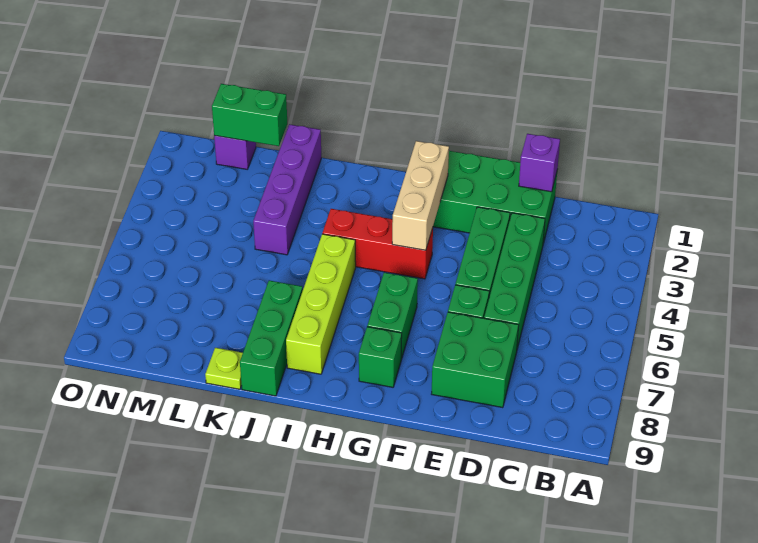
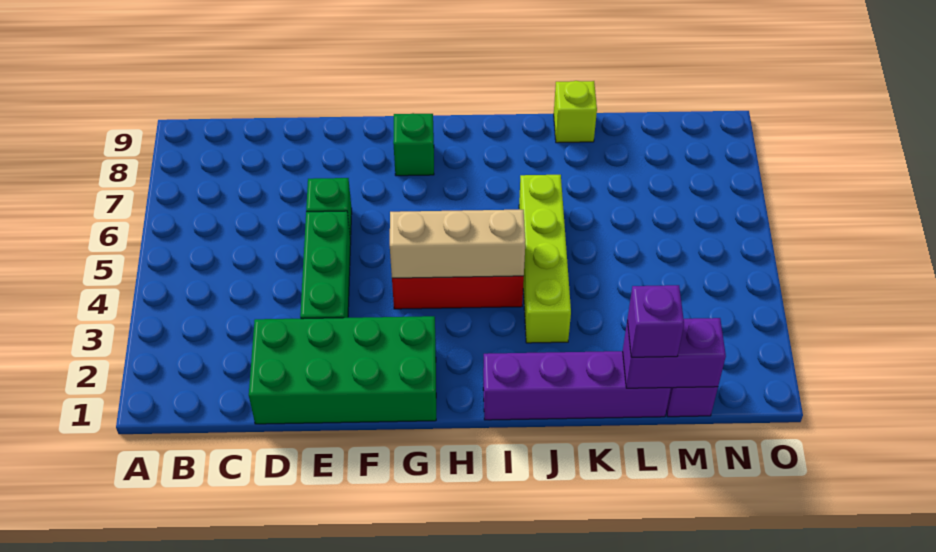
purple brick D1 level 2 -> purple brick L1 level 3
green brick D3:D6 level 1 -> none
green brick D7:E8 level 1 -> none
tan brick G2:G4 level 2 -> tan brick G4:I4 level 2
green brick G6:G7 level 1 -> none
lime brick I5:I8 level 1 -> lime brick J3:J6 level 1
green brick J7:J9 level 1 -> none
purple brick K1:K4 level 1 -> purple brick I1:L1 level 1
lime plate K9 level 1 -> lime brick K9 level 1
green brick L1:M1 level 2 -> purple brick L1:M1 level 2

